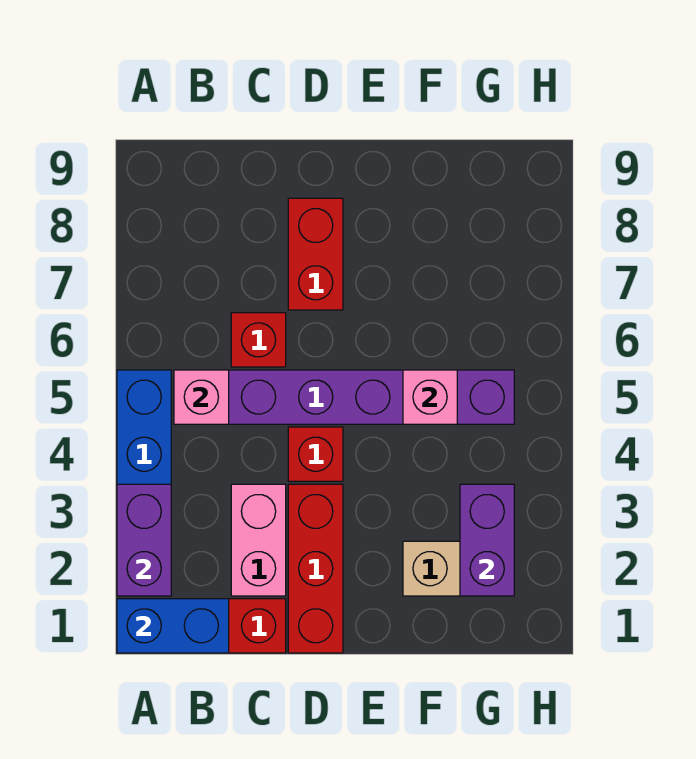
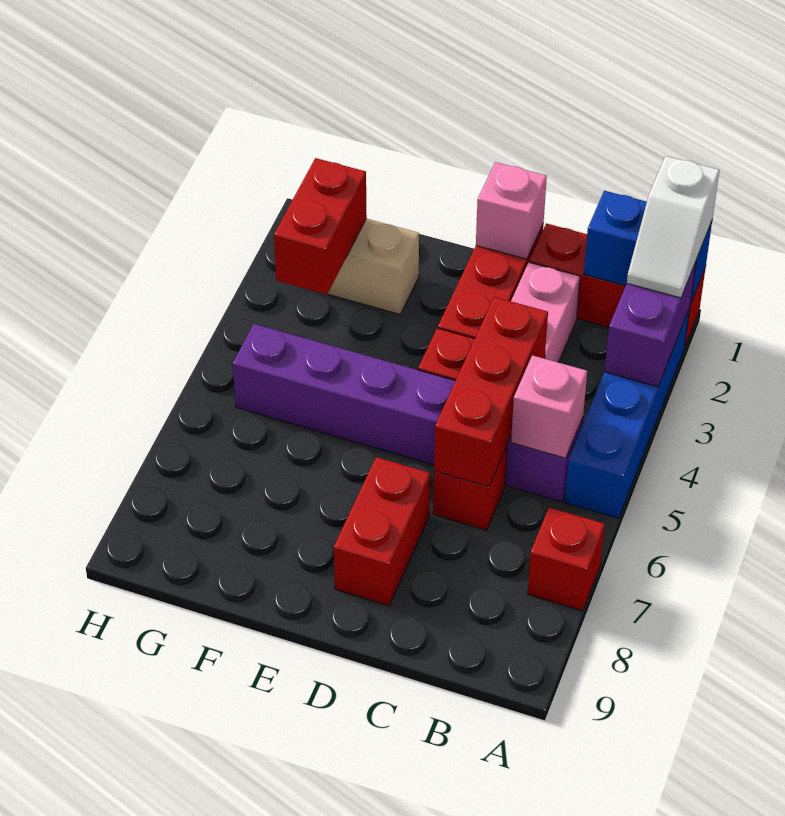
none -> white slope A1:A2 level 3 top 1
none -> red brick A7 level 1
none -> red brick C4:C6 level 2
pink brick F5 level 2 -> pink brick D1 level 2
purple brick G2:G3 level 2 -> red brick G2:G3 level 2

